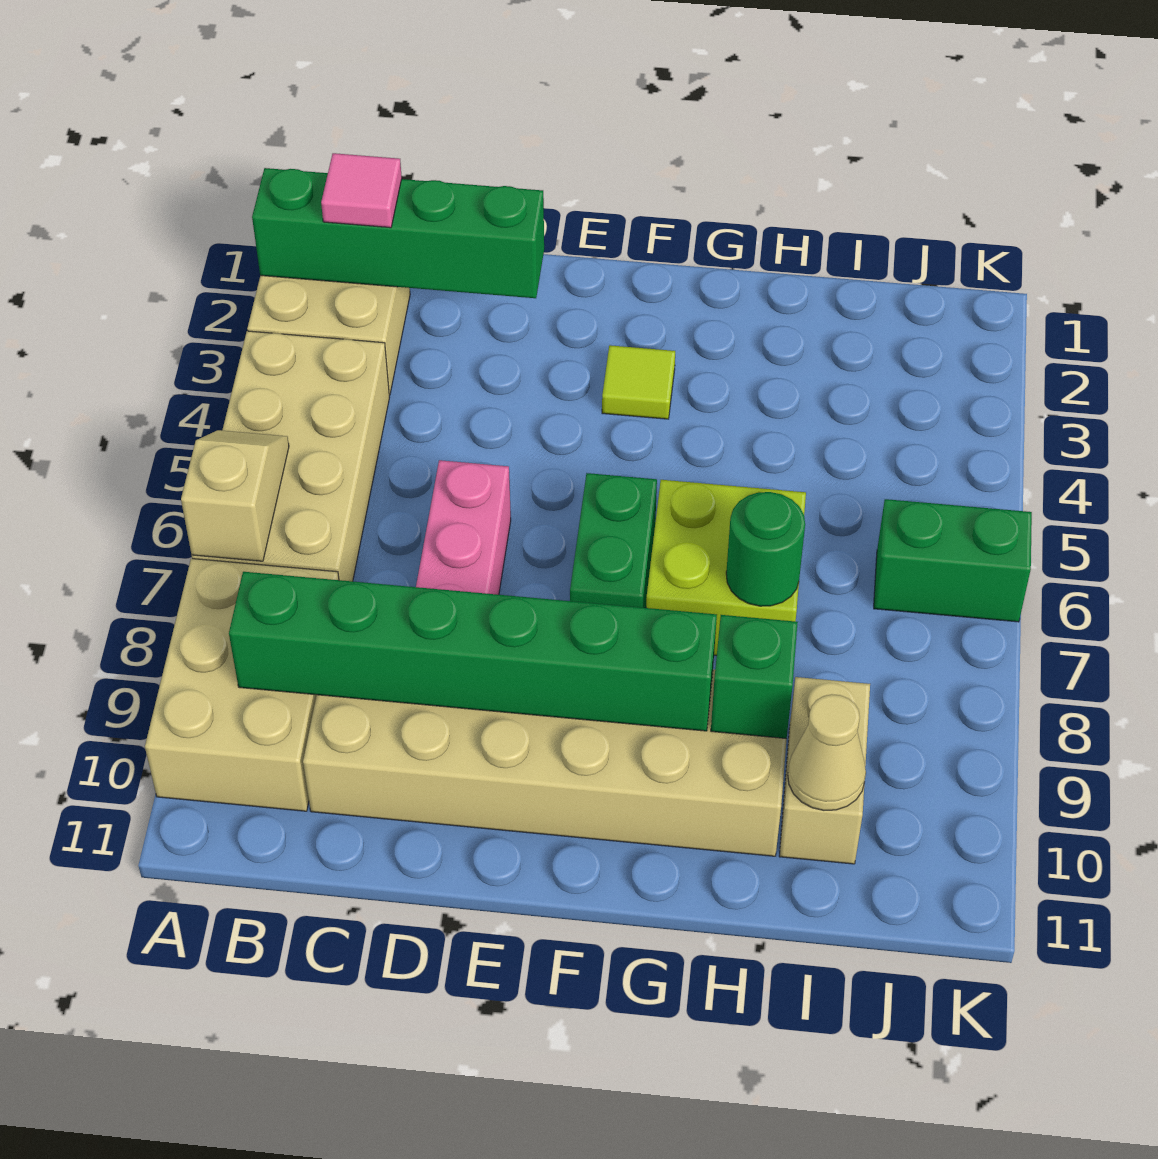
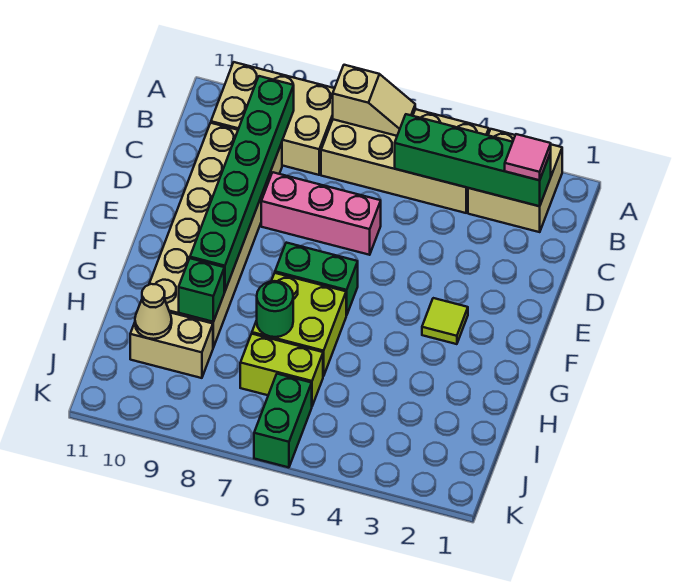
green brick A2:D2 level 2 -> green brick B2:B5 level 2
none -> lime brick I6:I7 level 1

